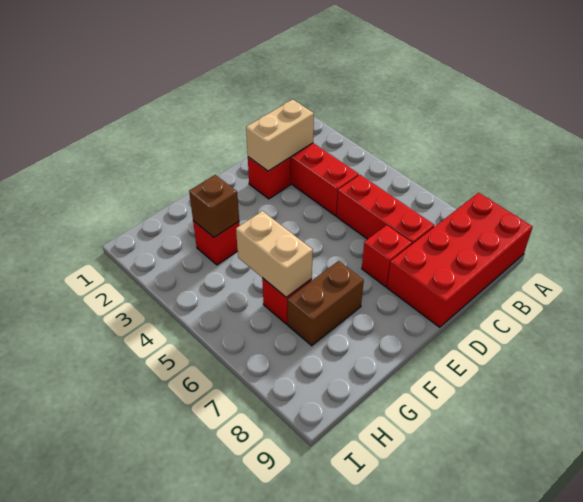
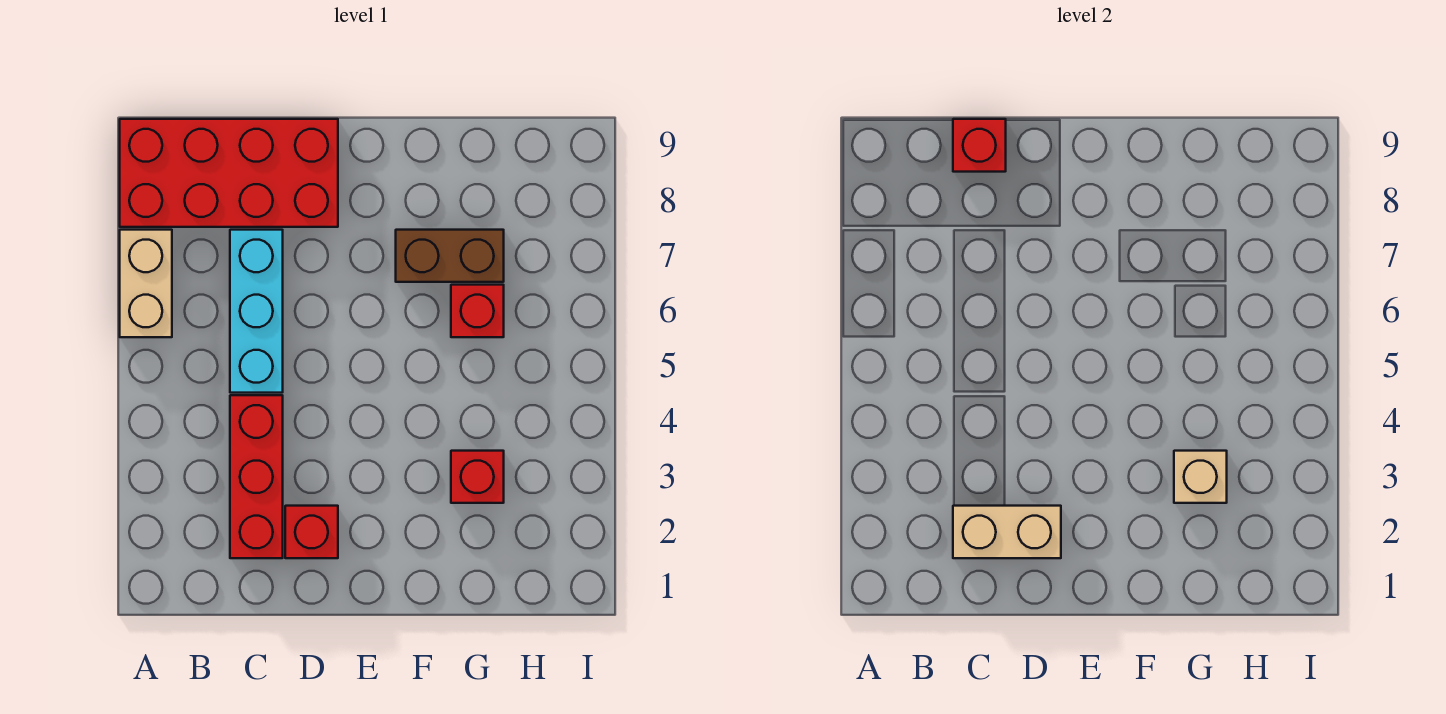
red brick C5:C7 level 1 -> cyan brick C5:C7 level 1
red brick D7 level 1 -> red brick C9 level 2
brown brick G3 level 2 -> tan brick G3 level 2
tan brick G5:G6 level 2 -> tan brick A6:A7 level 1

